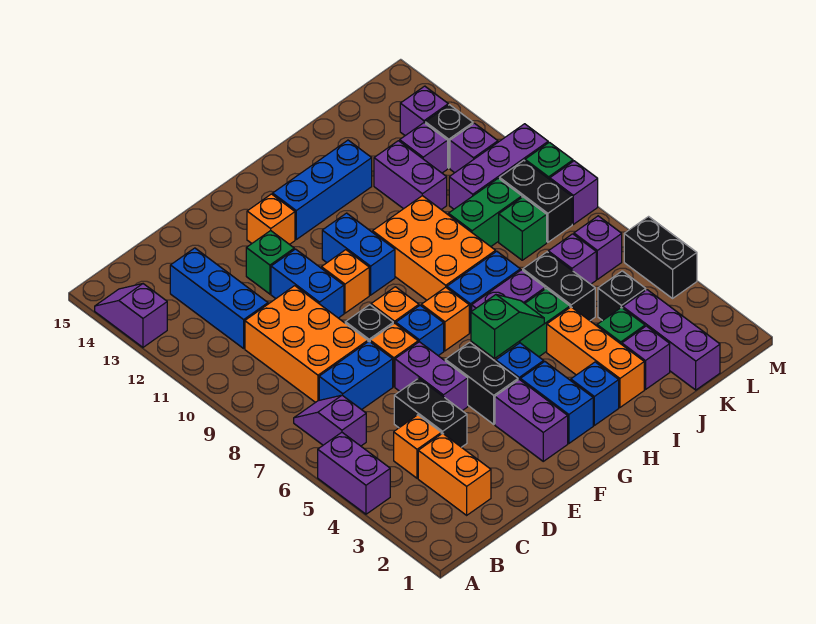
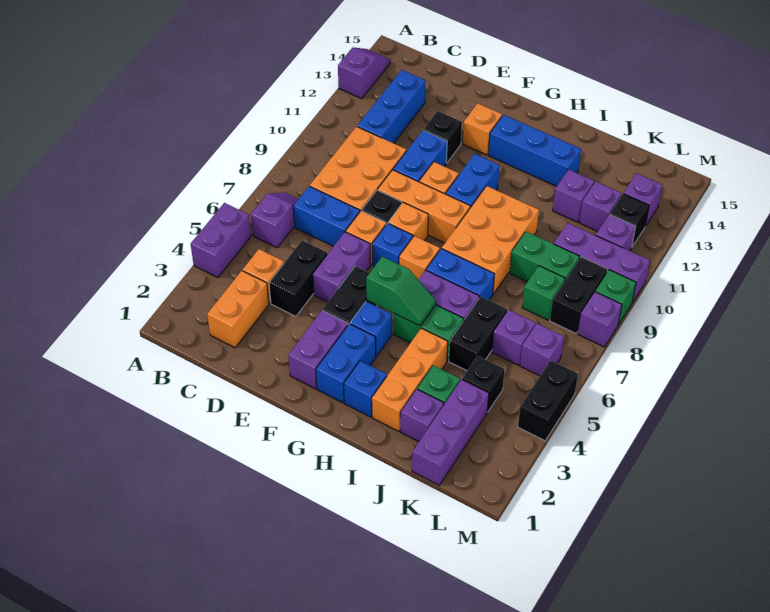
none -> orange brick E9:G9 level 1
green brick E12 level 1 -> black brick E12 level 1
purple brick J11:J12 level 1 -> purple brick J12 level 1

